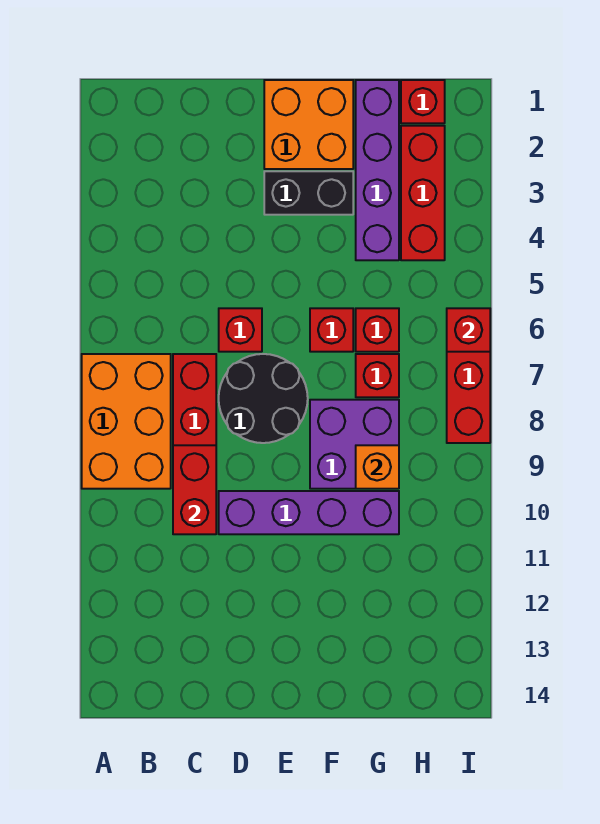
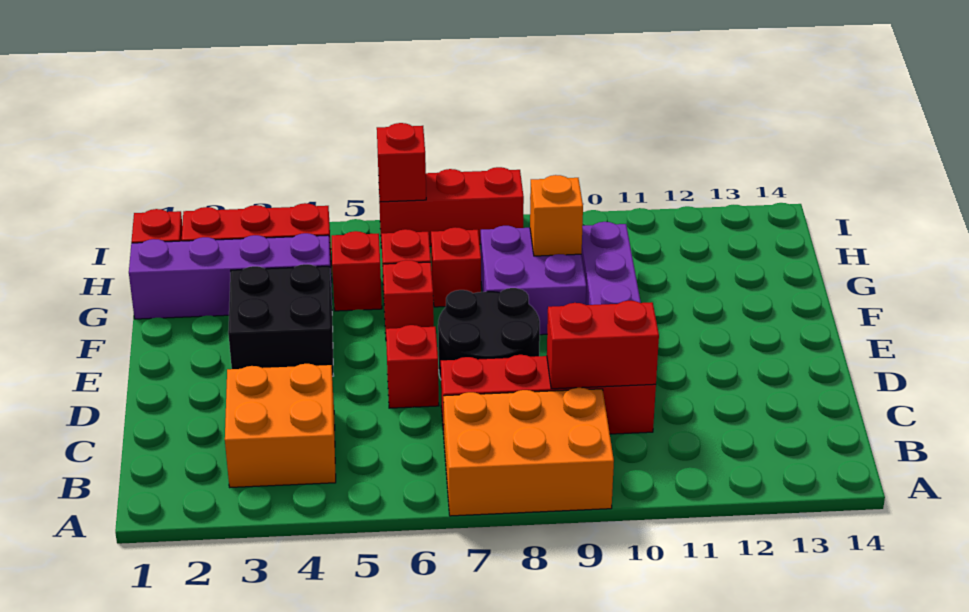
orange brick E1:F2 level 1 -> orange brick B3:C4 level 1
black brick E3:F3 level 1 -> black brick E3:F4 level 1
none -> red brick G5 level 1

